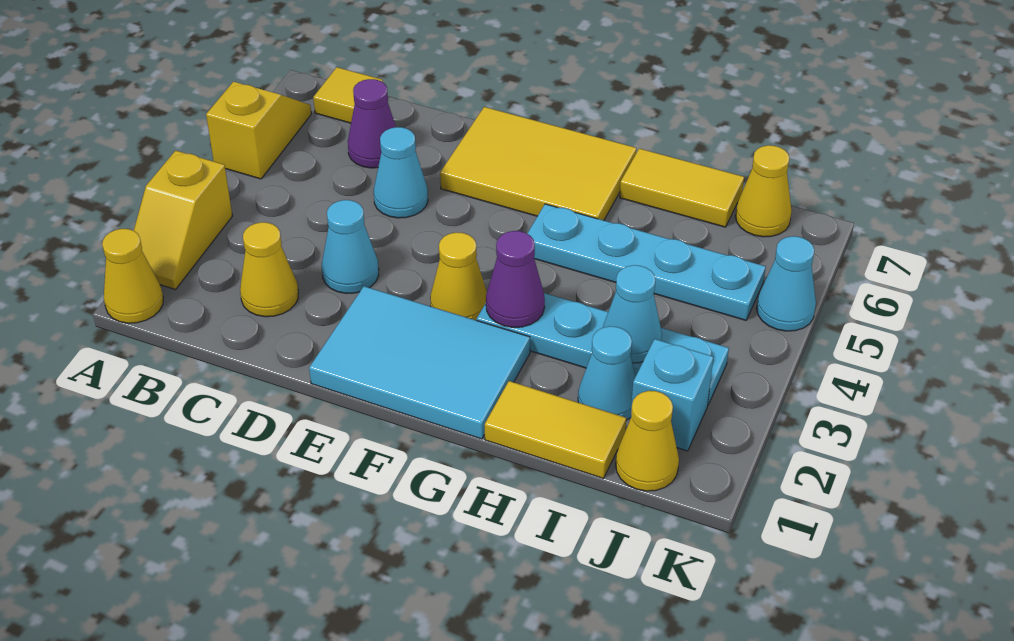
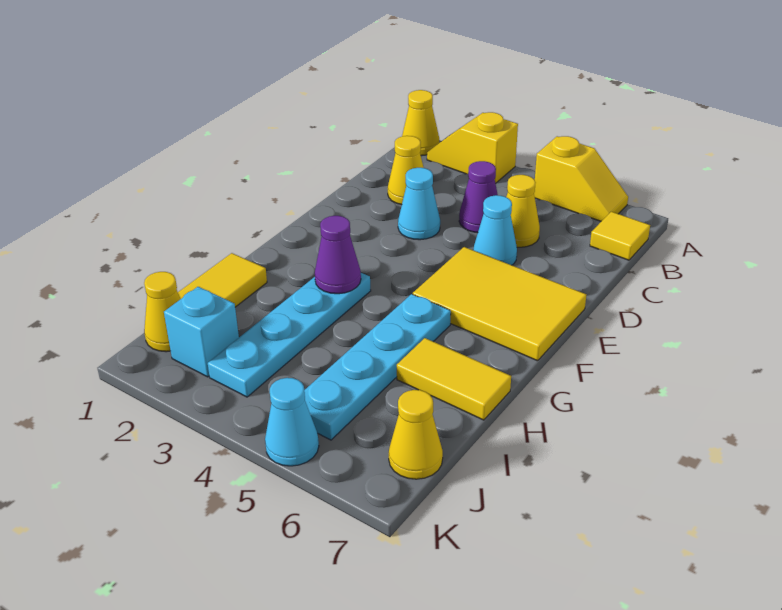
purple cone C6 level 1 -> purple cone C4 level 1
cyan tile E1:G2 level 1 -> none
yellow tile E6:G7 level 1 -> yellow tile E5:F7 level 1
yellow cone F3 level 1 -> yellow cone C5 level 1
yellow tile H7:I7 level 1 -> yellow tile H6:H7 level 1
cyan cone I2 level 1 -> none
cyan cone I3 level 2 -> none

